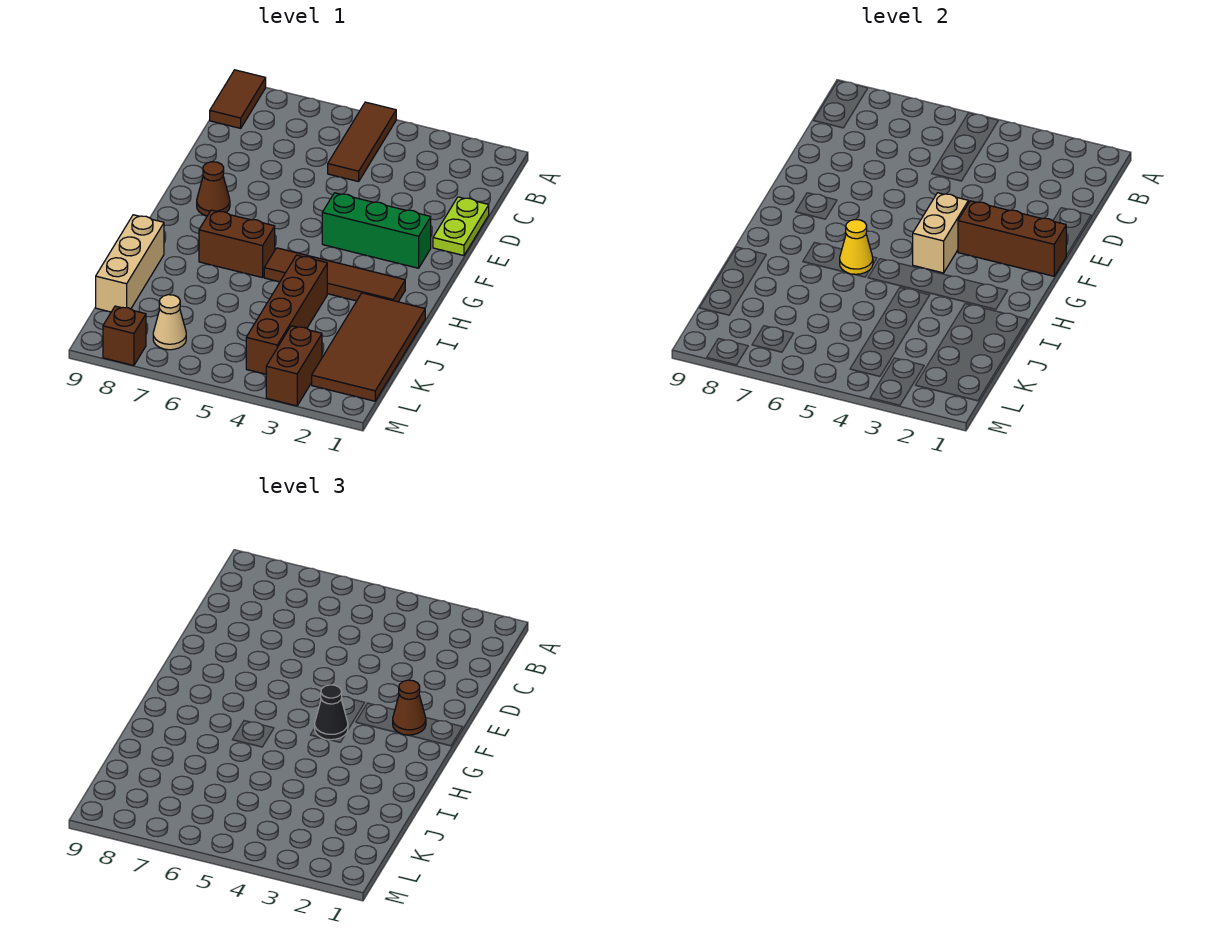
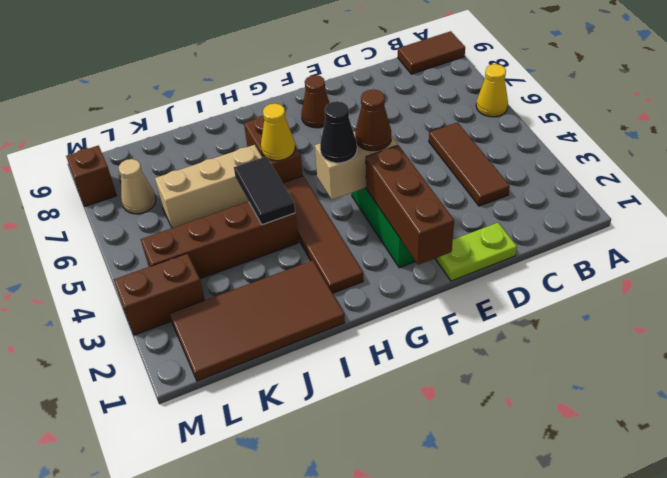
brown tile A5:C5 level 1 -> brown tile C3:C5 level 1
none -> yellow cone A6 level 1
brown cone F2 level 3 -> brown cone F4 level 3
none -> black tile I4:I5 level 2
tan brick I9:K9 level 1 -> tan brick I6:K6 level 1

